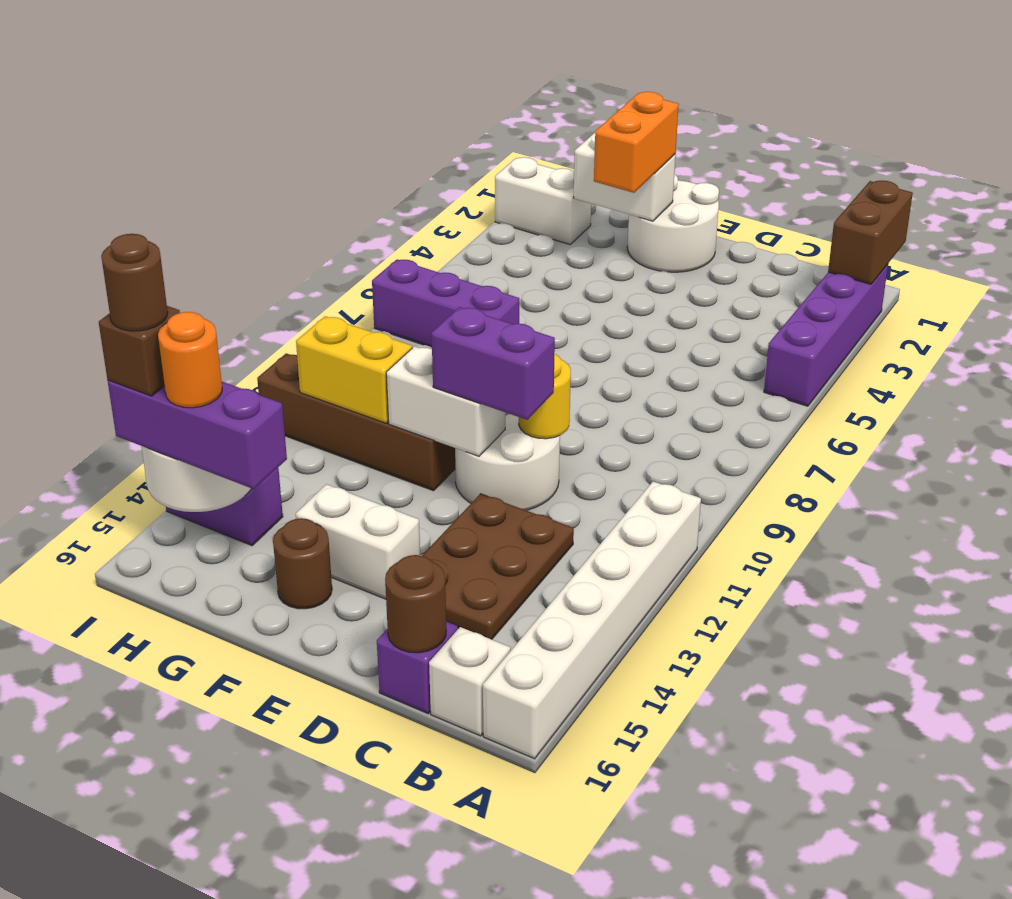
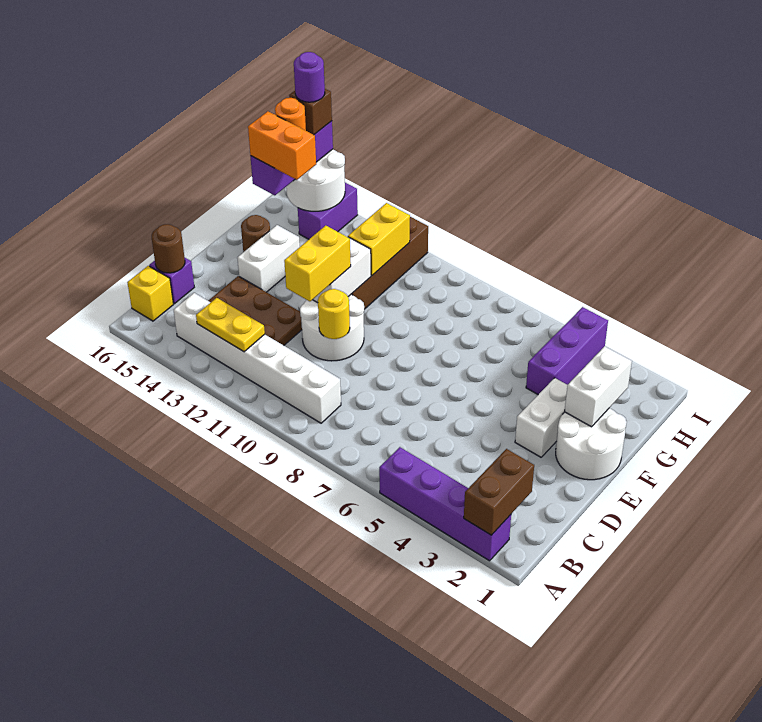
brown brick A1:A2 level 2 -> brown brick A2:B2 level 2
white brick A11:A16 level 1 -> white brick B9:B14 level 1
none -> yellow plate B12:B13 level 2
white brick B16 level 1 -> yellow brick B16 level 1
purple brick D11:E11 level 3 -> yellow brick D11:E11 level 3
orange brick F2:F3 level 3 -> orange brick G14:G15 level 4
purple brick G7:I7 level 1 -> purple brick G4:I4 level 1
white brick H2:I2 level 1 -> white brick E3:F3 level 1
brown round brick I15 level 5 -> purple round brick I15 level 5

